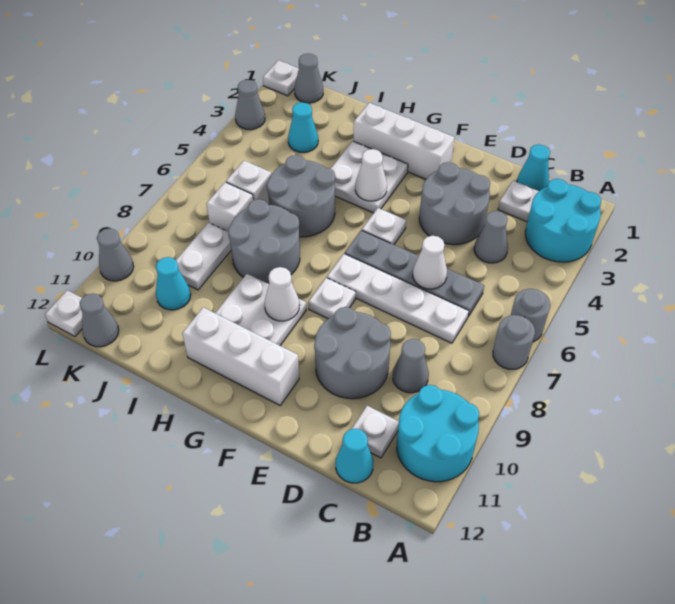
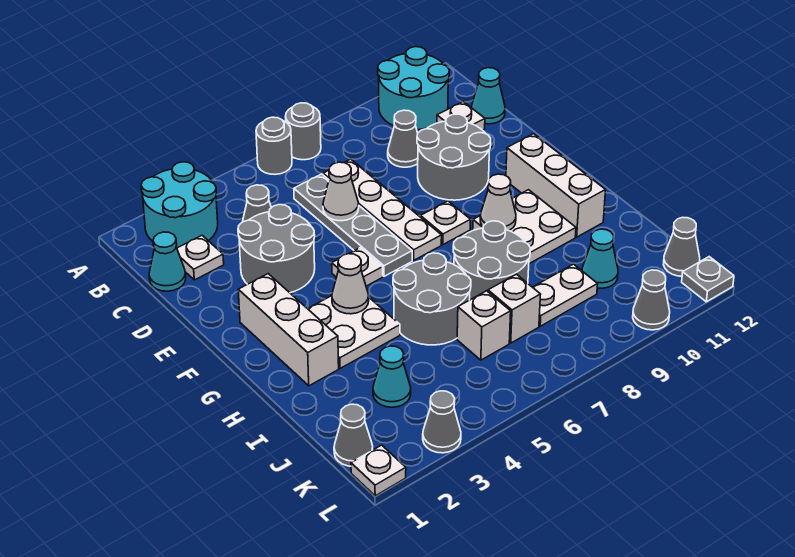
white plate L12 level 1 -> grey plate L12 level 1

